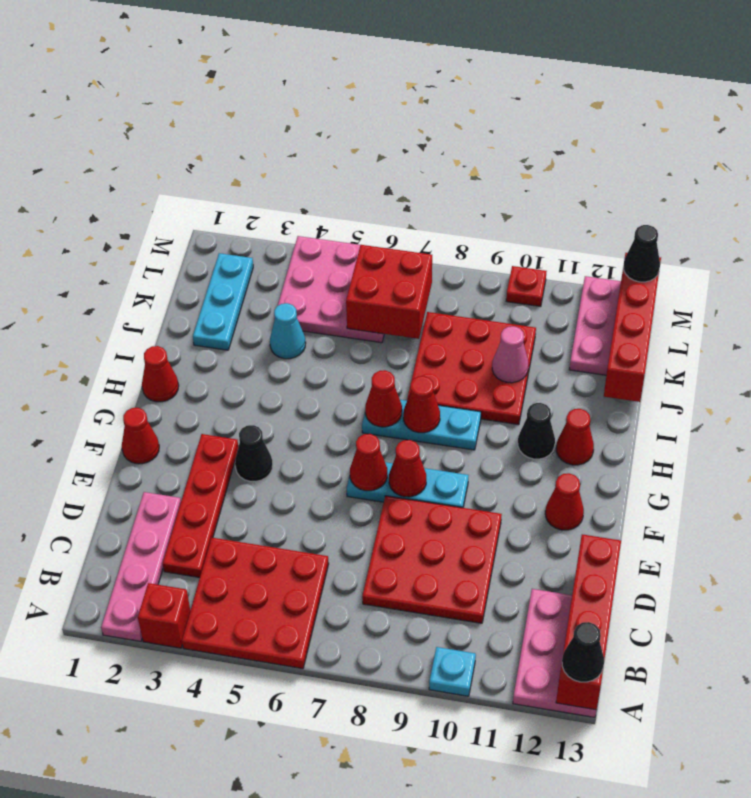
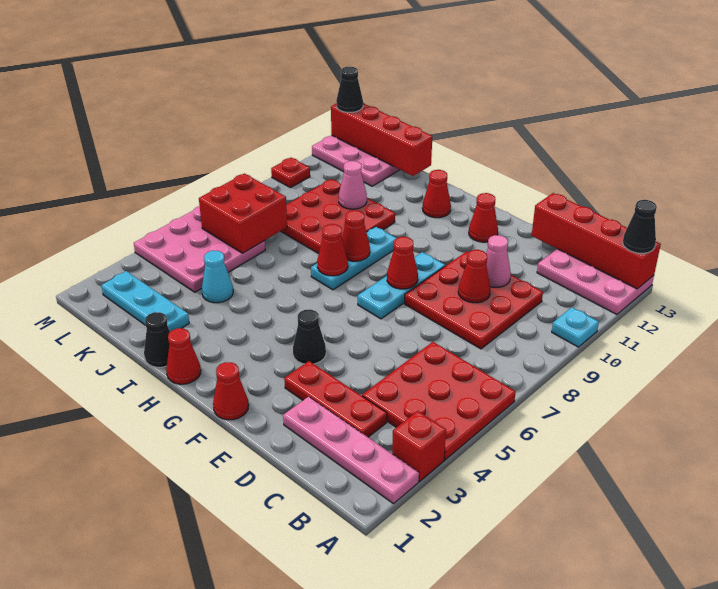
red plate C3:F3 level 1 -> red plate C3:E3 level 1
none -> pink cone D10 level 2
red cone F7 level 2 -> red cone D9 level 2
black cone H11 level 1 -> black cone I1 level 1

